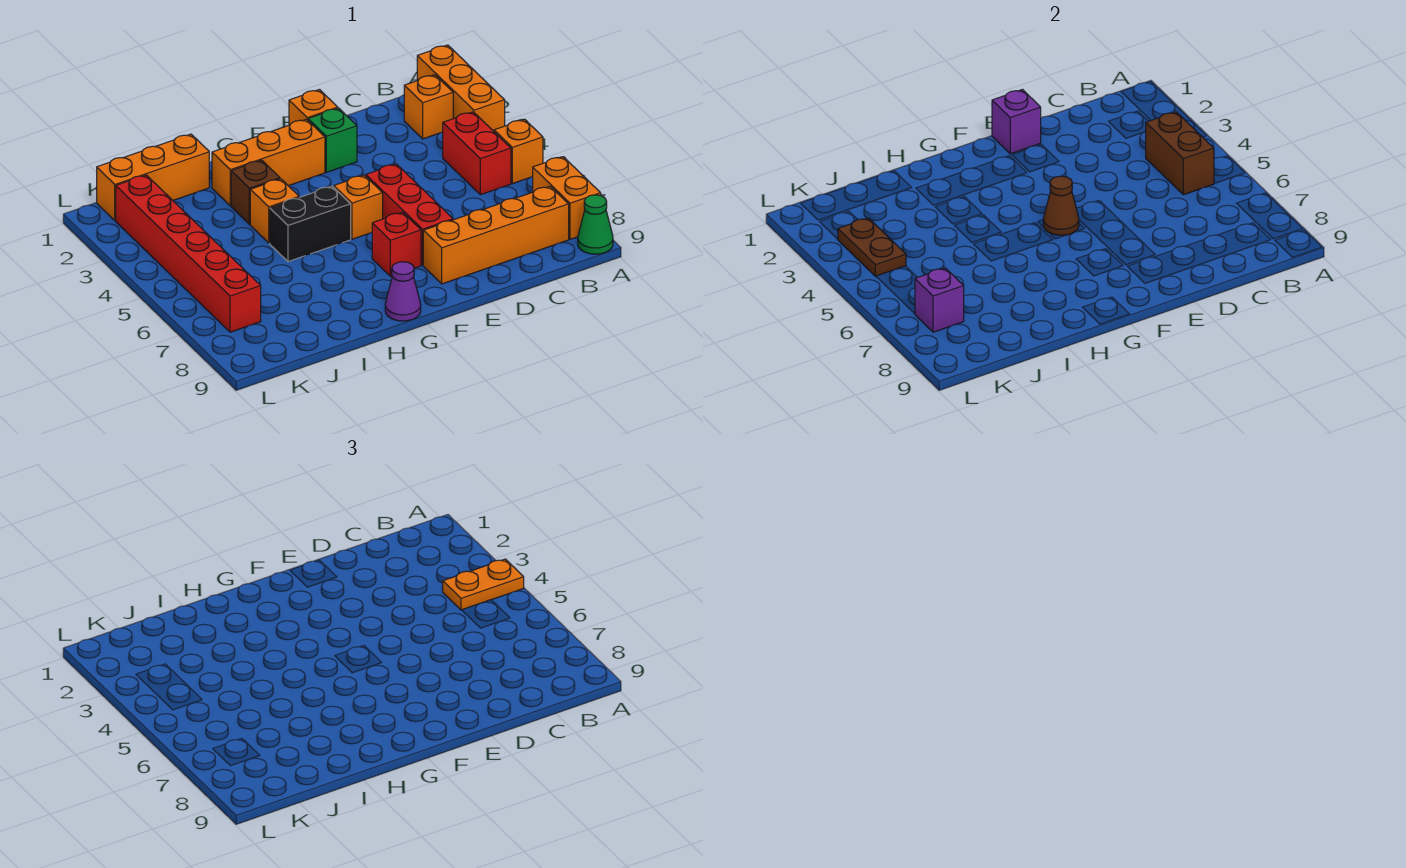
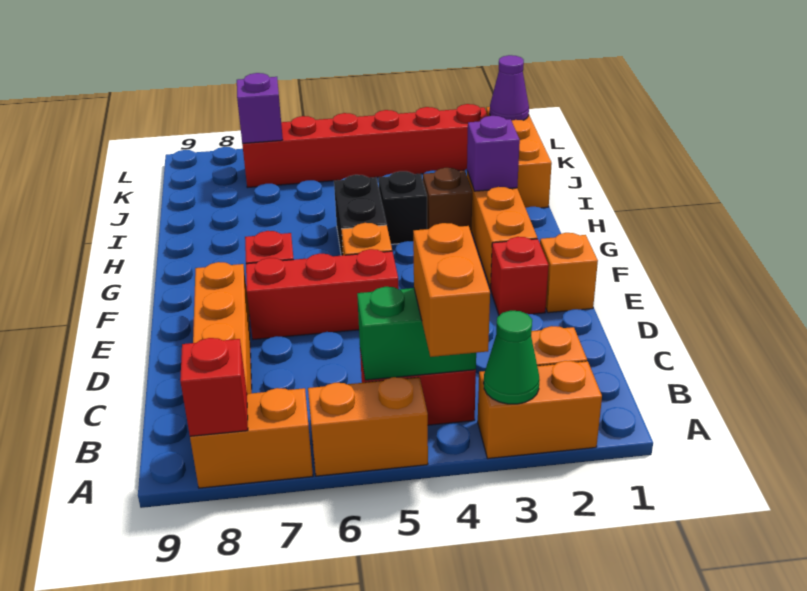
orange brick A1:A3 level 1 -> orange brick A2:A3 level 1
orange plate A4:B4 level 3 -> orange brick A4:B4 level 3
orange brick A5 level 1 -> orange brick A5:A6 level 1
none -> red brick A8 level 2
green cone A9 level 1 -> green cone A3 level 2
brown brick B4:B5 level 2 -> green brick B4:B5 level 2
purple brick E1 level 2 -> purple brick H2 level 2
green brick E2 level 1 -> red brick E2 level 1
brown cone F5 level 2 -> none
purple cone G9 level 1 -> purple cone K1 level 2
orange brick H4 level 1 -> black brick H4 level 1
brown plate K3:K4 level 2 -> none

